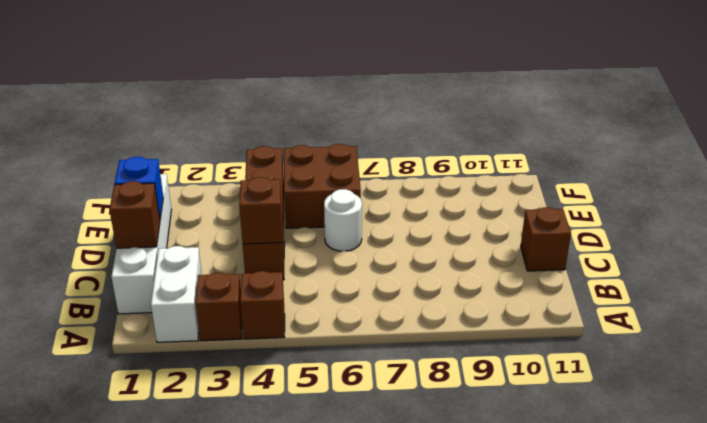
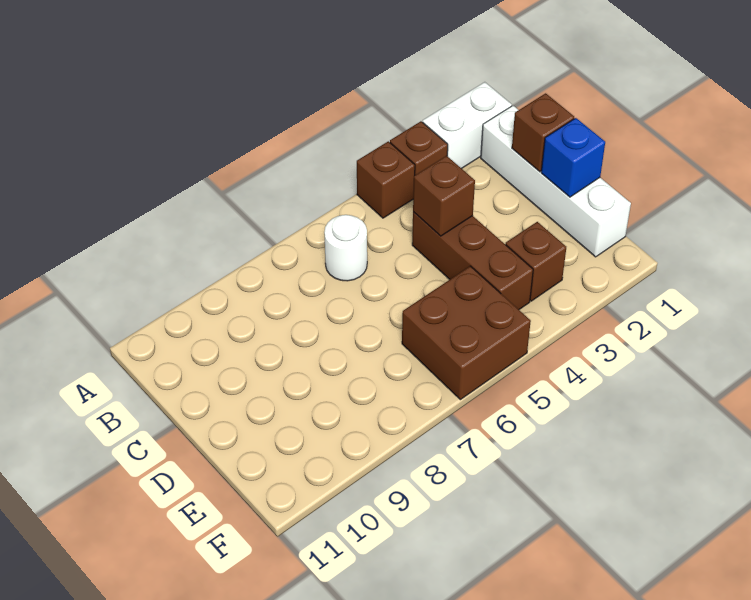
white brick A2:B2 level 1 -> white brick A1:A2 level 1
brown brick C4:F4 level 1 -> brown brick C4:E4 level 1
brown brick C11 level 1 -> brown brick E3 level 1
white round brick D6 level 1 -> white round brick B6 level 1

